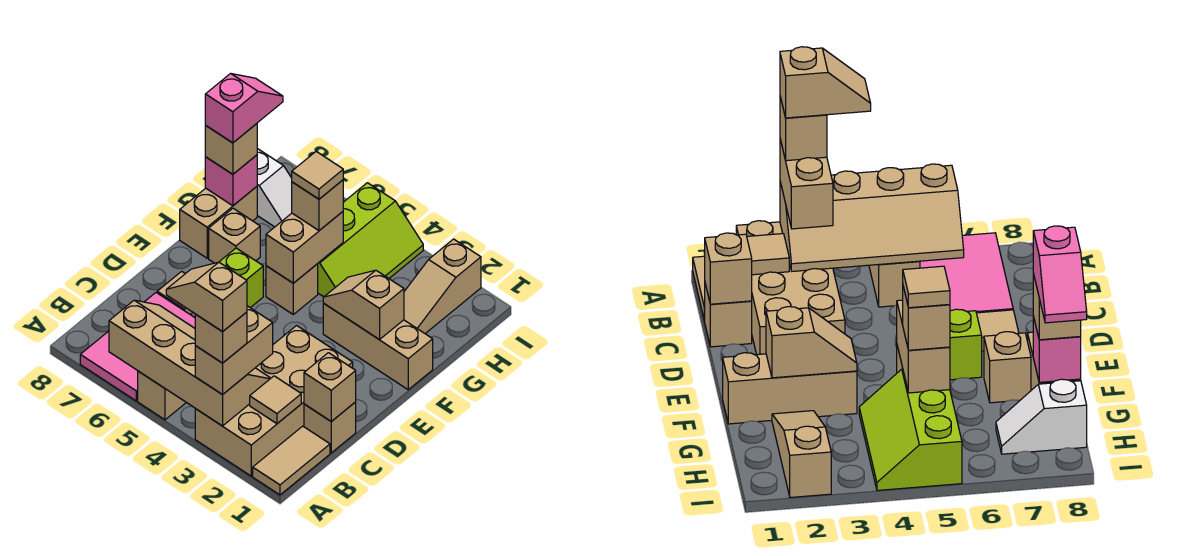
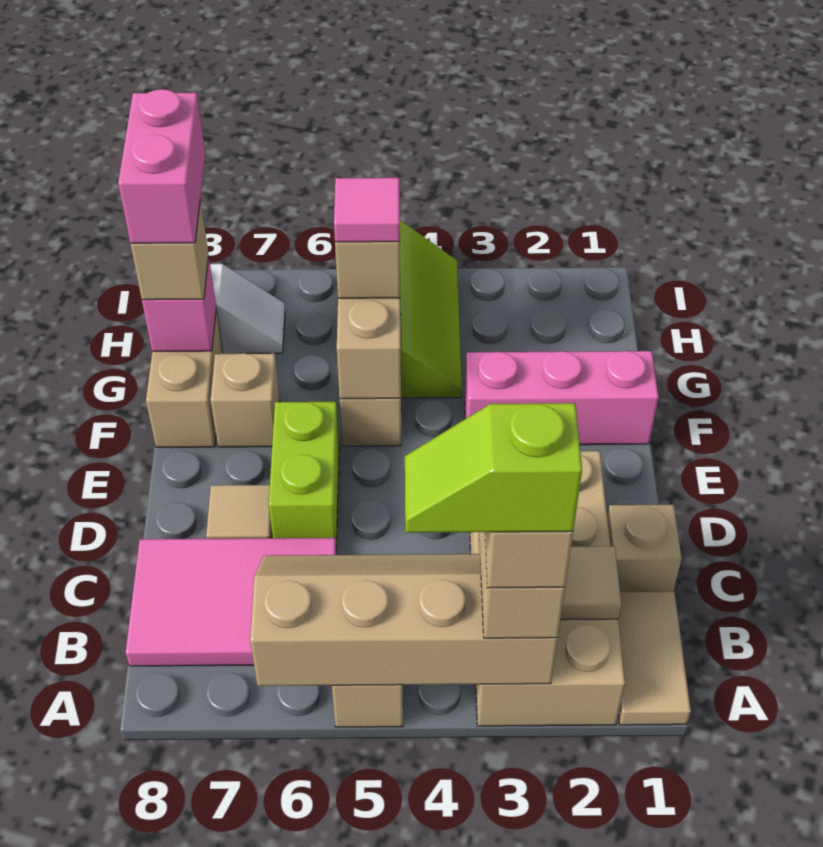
tan slope A3:A4 level 5 top 3 -> lime slope A3:A4 level 5 top 3
pink tile A6:C7 level 1 -> pink tile B6:C8 level 1
tan brick C1 level 2 -> none
lime brick E6 level 1 -> lime brick D6:E6 level 1
tan brick F1:F3 level 1 -> pink brick F1:F3 level 1
tan slope F2:F3 level 2 top 2 -> none
tan slope G2:I2 level 1 top I -> none
tan tile G5 level 4 -> pink tile G5 level 4
pink slope G8:H8 level 4 top G -> pink brick G8:H8 level 4

